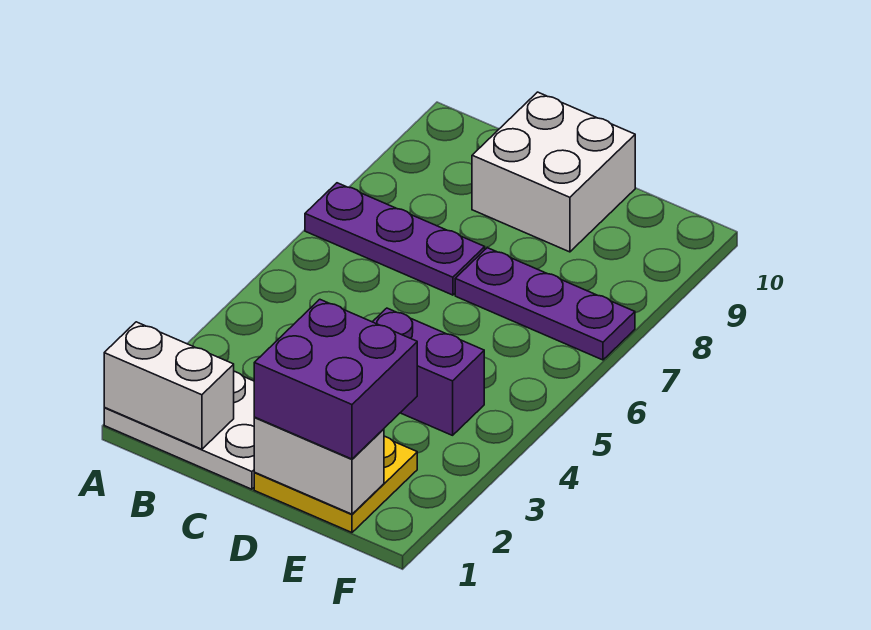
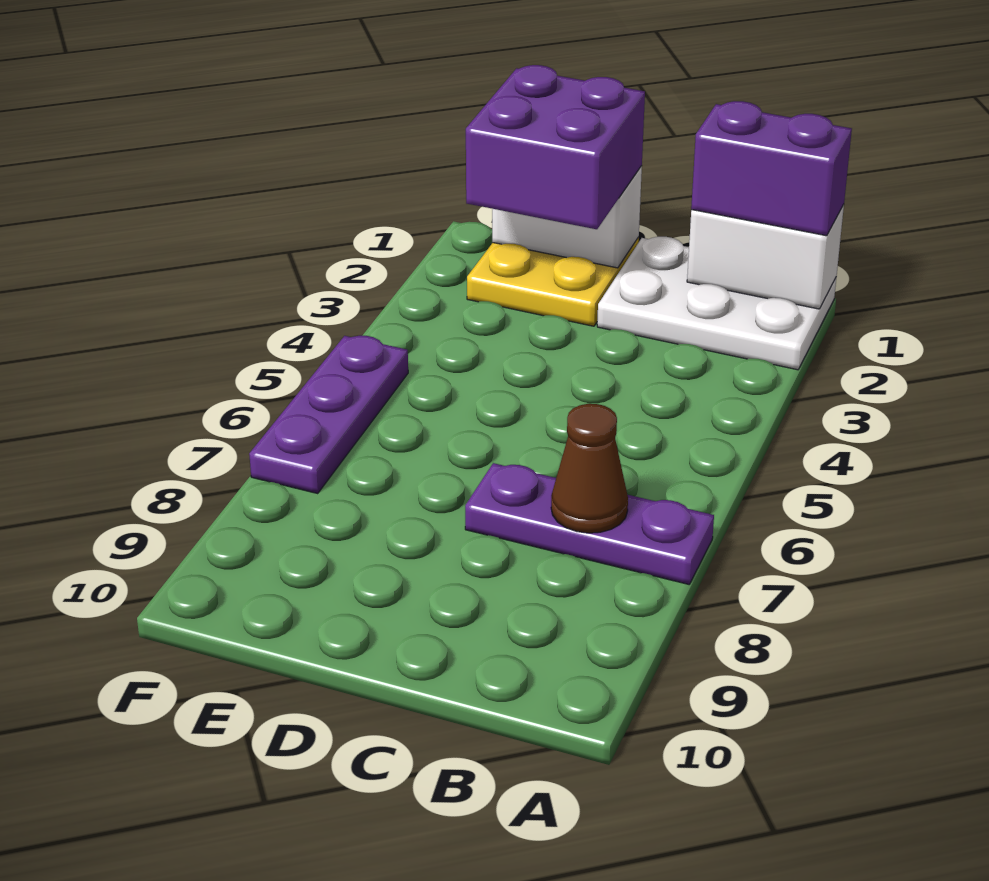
none -> brown cone B7 level 2
white brick C9:D10 level 1 -> none
purple brick D4:E4 level 1 -> purple brick A1:B1 level 3
purple plate D7:F7 level 1 -> purple plate F5:F7 level 1

